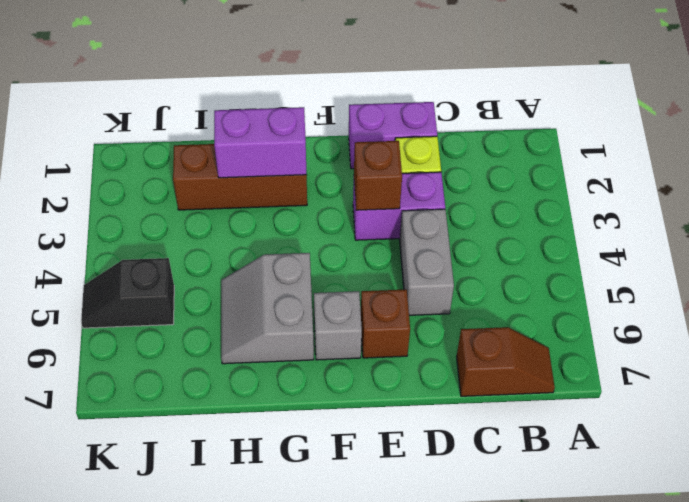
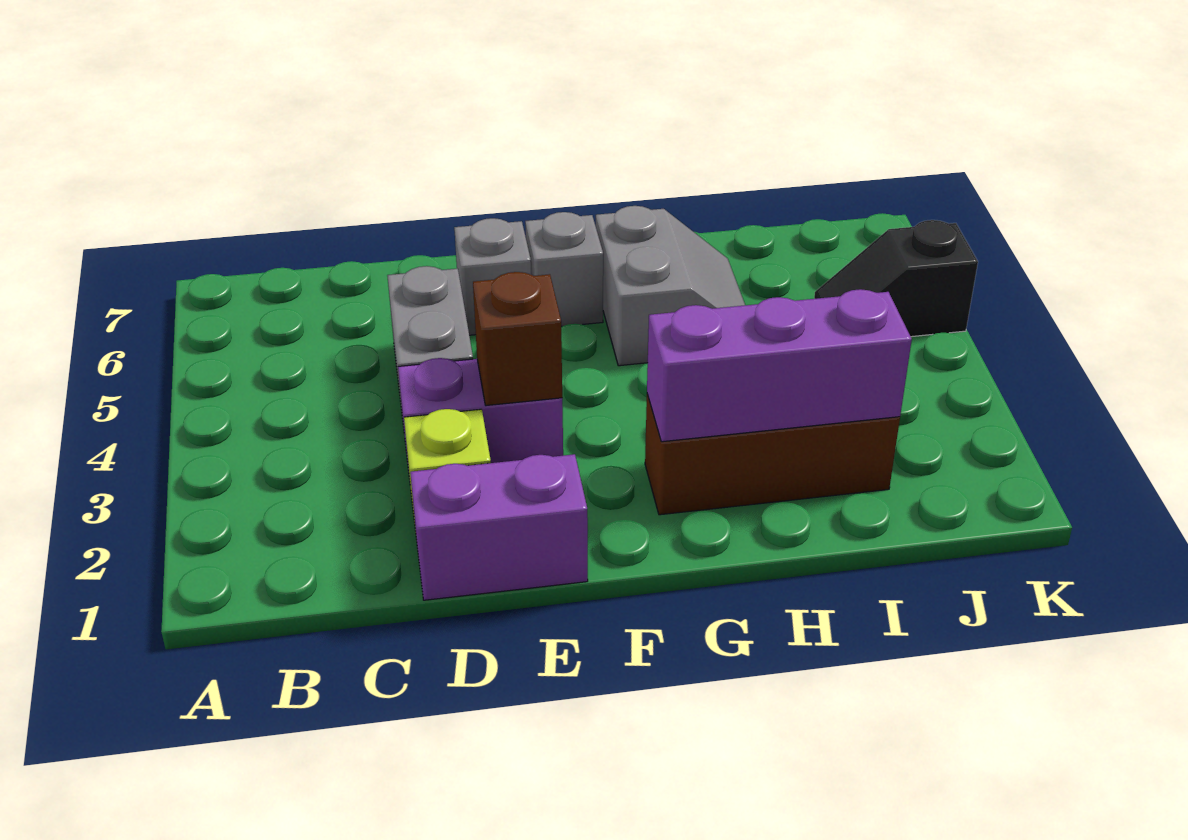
brown slope B7:C7 level 1 top C -> none
brown brick E6 level 1 -> grey brick E6 level 1
purple brick G2:H2 level 2 -> purple brick G2:I2 level 2
black slope J5:K5 level 1 top J -> black slope J5:K5 level 1 top K

